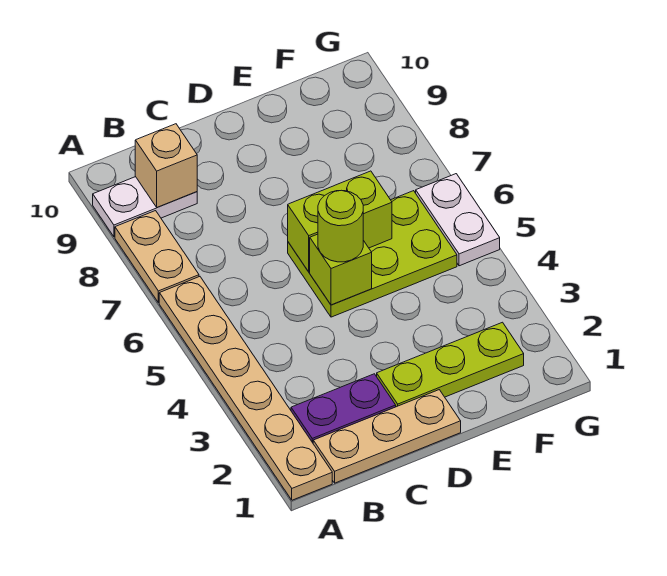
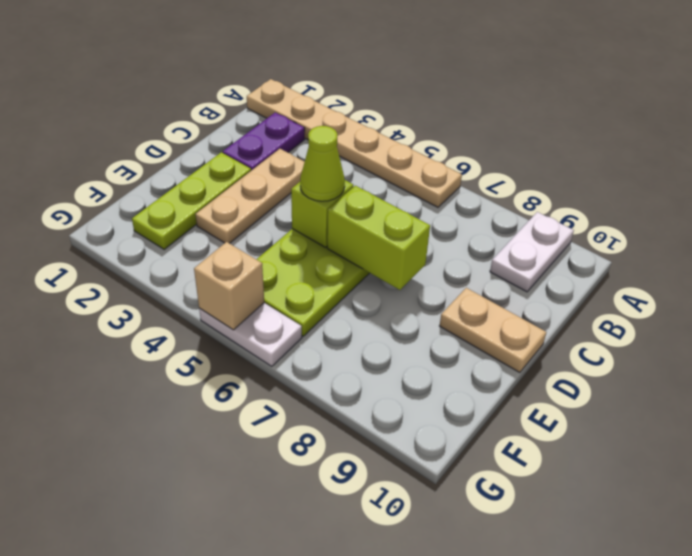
tan plate A7:A8 level 1 -> tan plate D9:D10 level 1
tan plate B1:D1 level 1 -> tan plate C3:E3 level 1
tan brick B9 level 2 -> tan brick G5 level 2
lime round brick D5 level 3 -> lime cone D5 level 3
lime brick D6:E6 level 2 -> lime brick D6:D7 level 2

